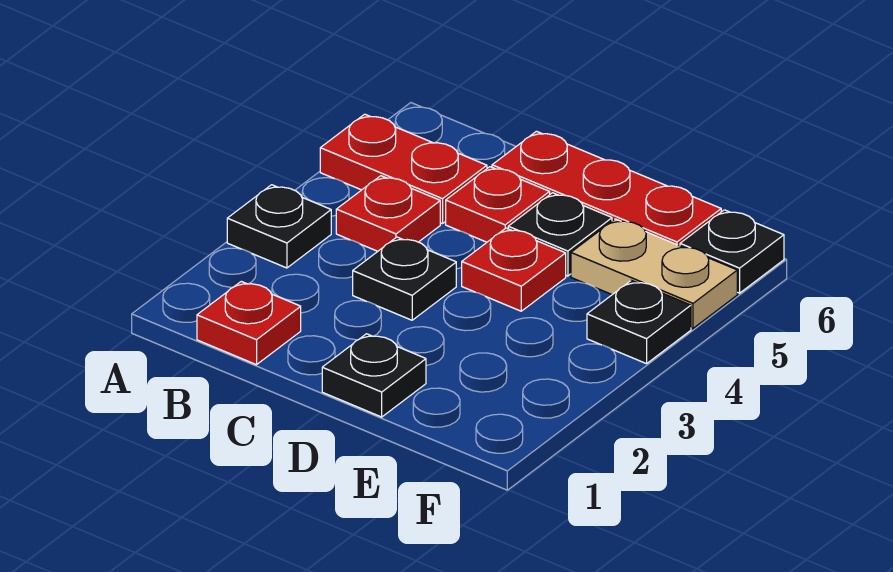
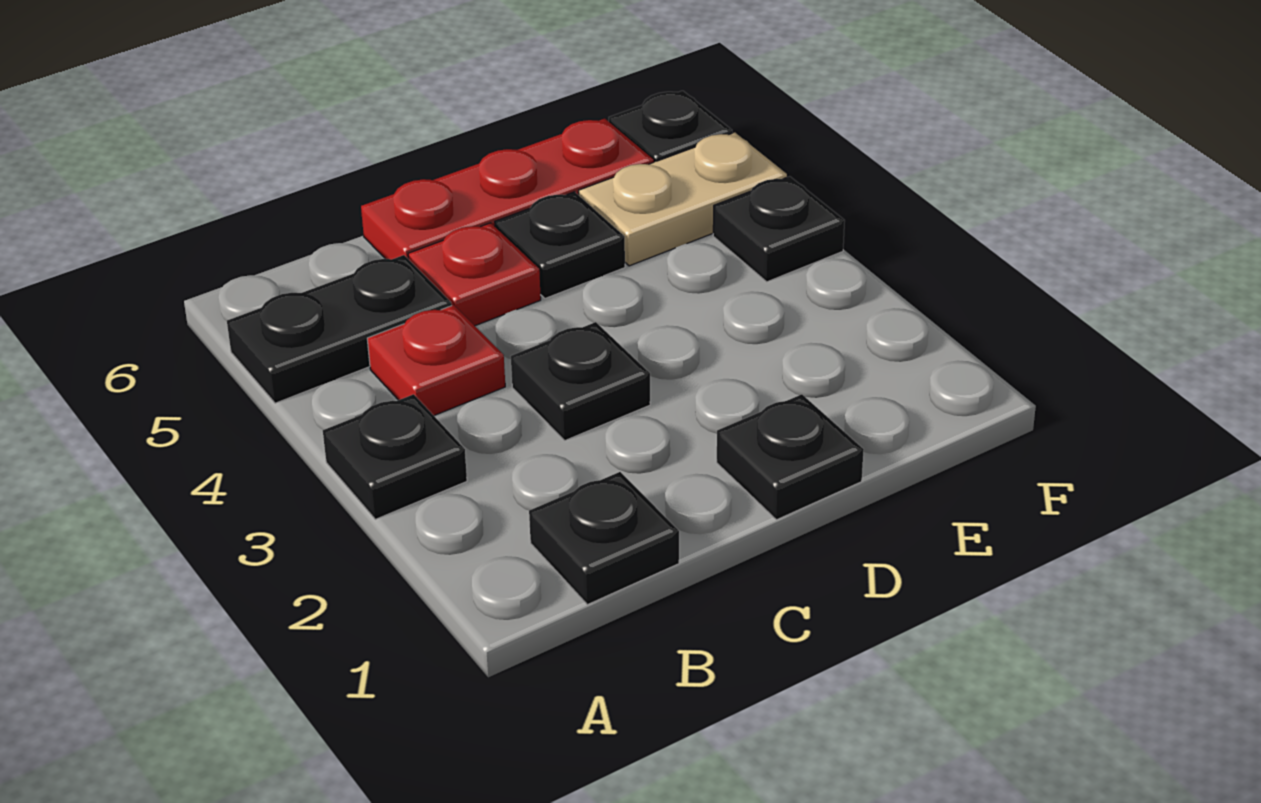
red plate A5:B5 level 1 -> black plate A5:B5 level 1
red plate B1 level 1 -> black plate B1 level 1
red plate D4 level 1 -> none

